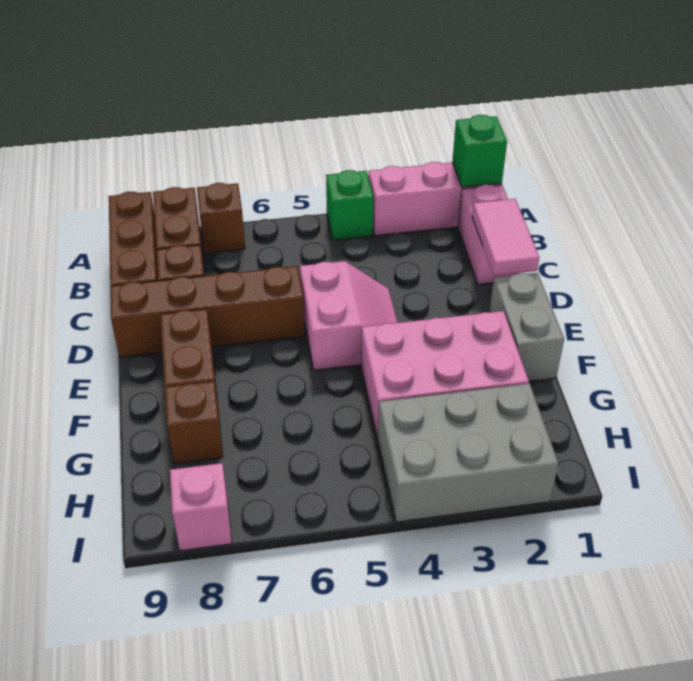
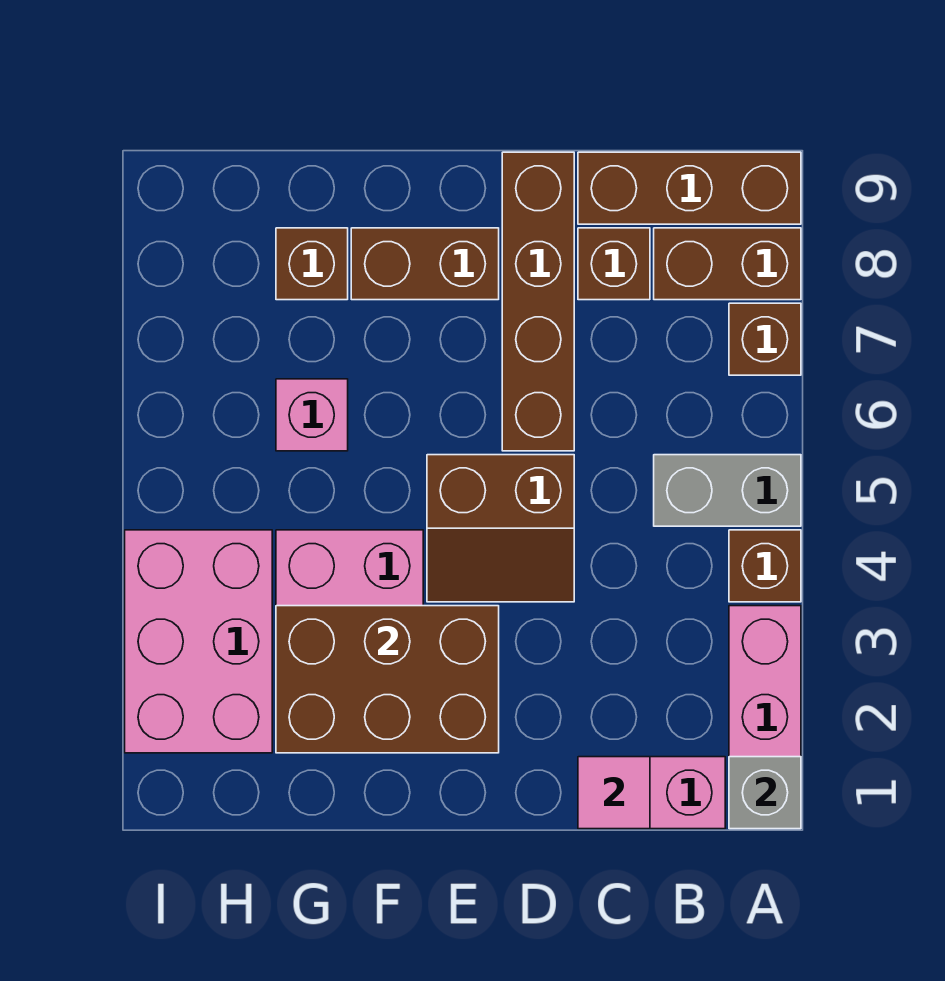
green brick A1 level 2 -> grey brick A1 level 2
green brick A4 level 1 -> brown brick A4 level 1
pink tile C1:D1 level 2 -> pink tile C1 level 2
pink slope D4:E5 level 1 top 5 -> brown slope D4:E5 level 1 top 5
grey brick E1:F1 level 1 -> grey brick A5:B5 level 1
none -> brown brick E2:G3 level 2
grey brick H2:I4 level 1 -> pink brick H2:I4 level 1
pink brick I8 level 1 -> pink brick G6 level 1

